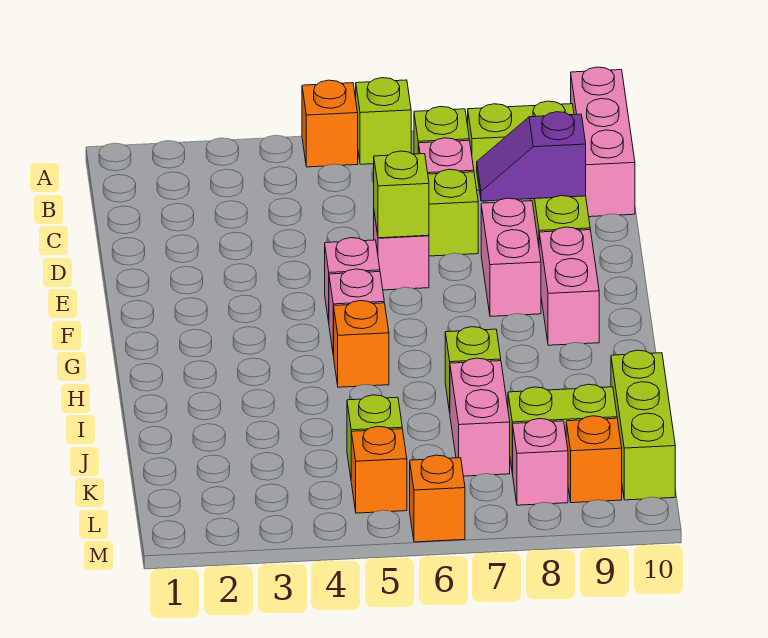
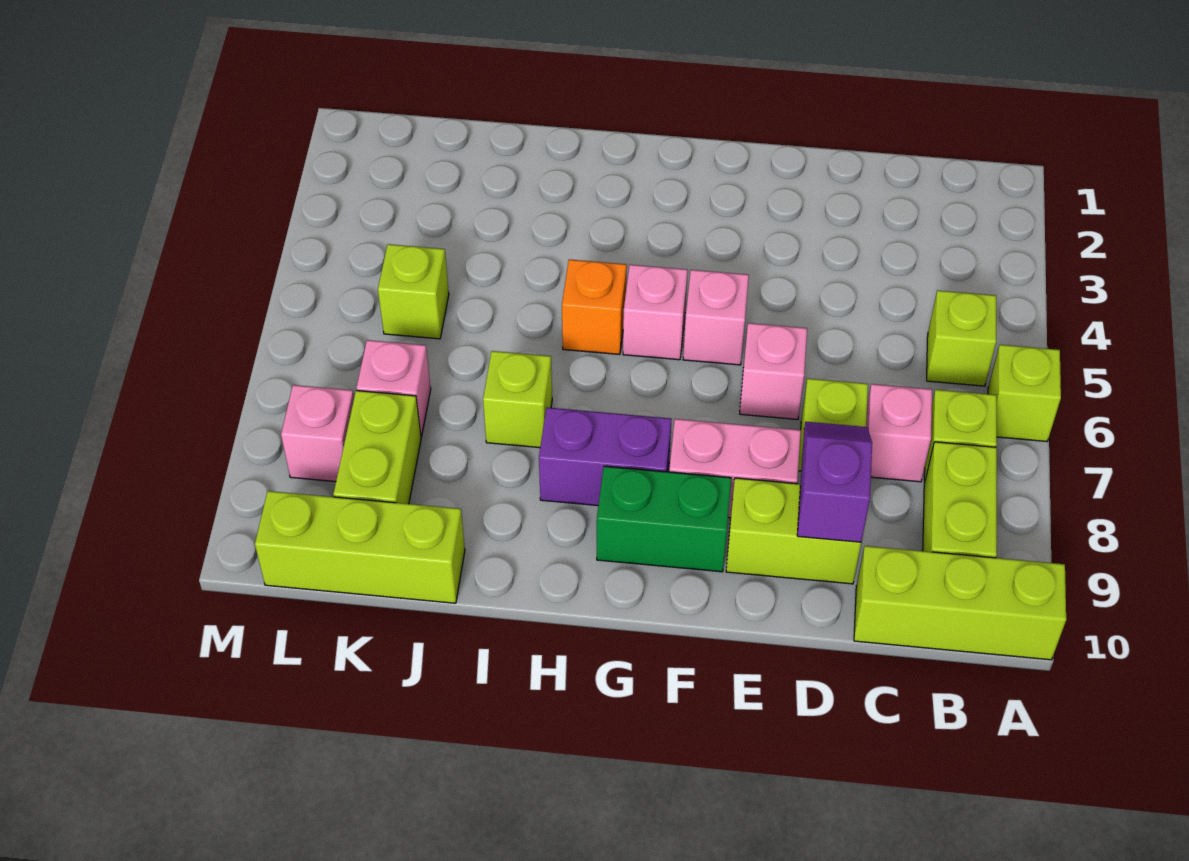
orange brick A5 level 1 -> none
pink brick A10:C10 level 1 -> lime brick A10:C10 level 1
lime brick E6 level 2 -> lime brick B5 level 1
pink brick F9:G9 level 1 -> green brick F9:G9 level 1
none -> purple brick G8:H8 level 1
pink brick J7:K7 level 1 -> pink brick K7 level 1
orange brick L5 level 1 -> none
orange brick L9 level 1 -> none
orange brick M6 level 1 -> none

